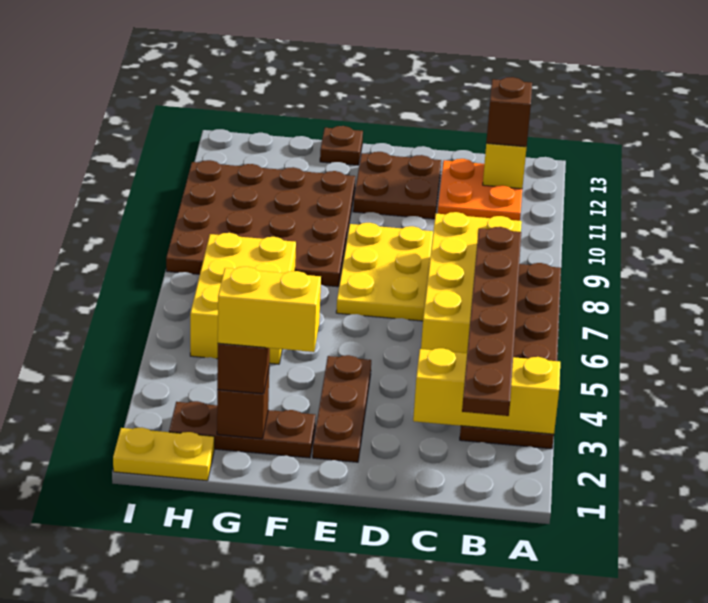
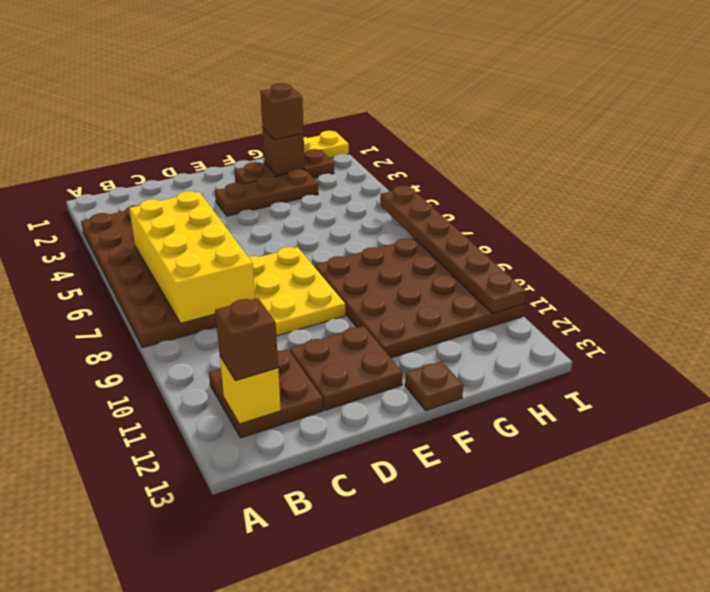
yellow brick A3:C3 level 2 -> none
brown plate B2:B7 level 3 -> brown plate I6:I11 level 2
orange plate B11:C12 level 1 -> brown plate B11:C12 level 1
brown plate E2:E4 level 1 -> brown plate E3:G3 level 1
yellow brick F2:G2 level 4 -> none
yellow brick G5:H7 level 1 -> none

